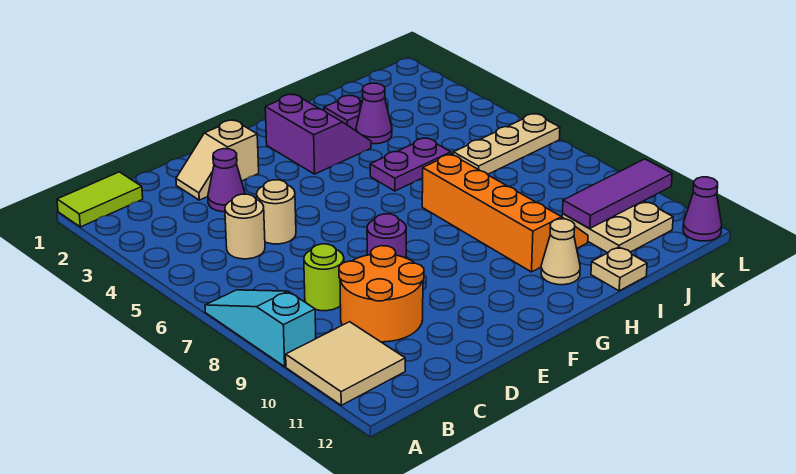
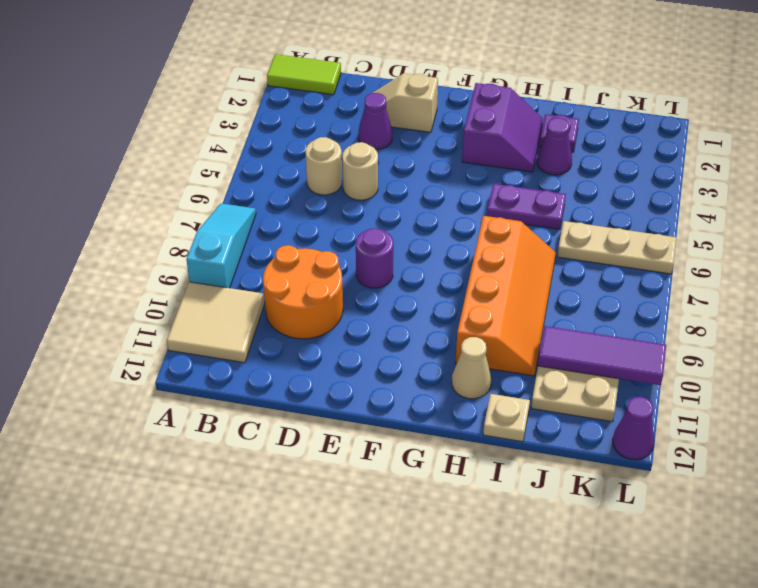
lime round brick C8 level 1 -> none

